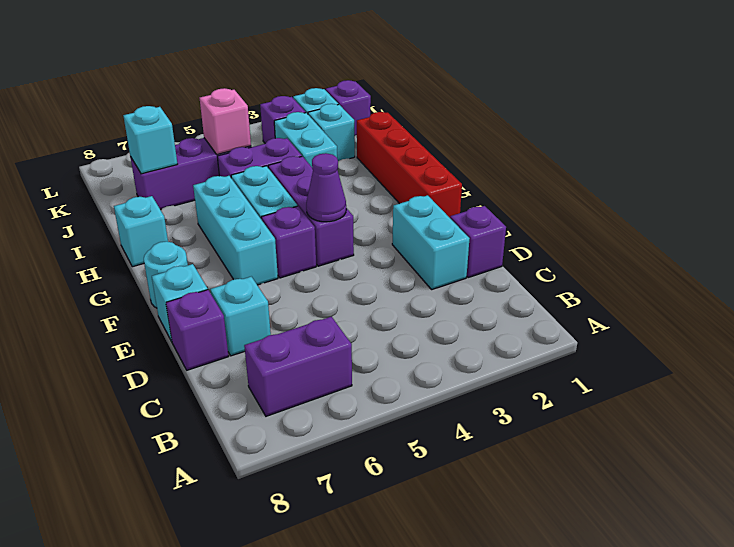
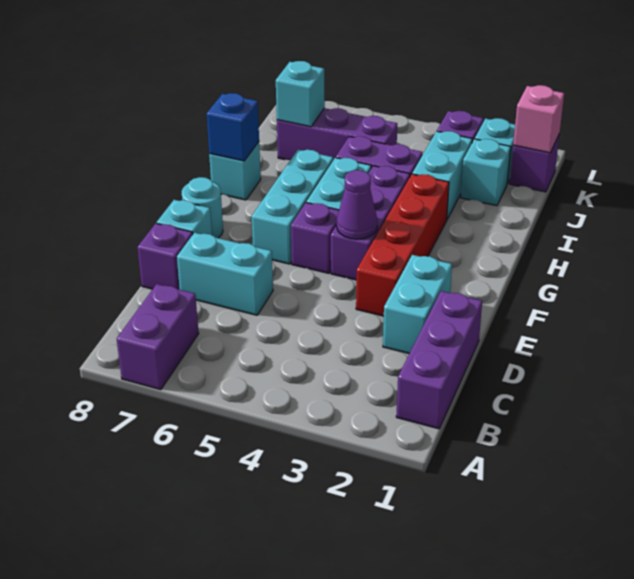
purple brick B6:B7 level 1 -> purple brick A7:B7 level 1
purple brick D1 level 1 -> purple brick B1:D1 level 1
cyan brick D7 level 1 -> cyan brick D6:D7 level 1
red brick F1:I1 level 1 -> red brick E3:H3 level 1
none -> blue brick H8 level 2
pink brick J5 level 2 -> pink brick K1 level 2

